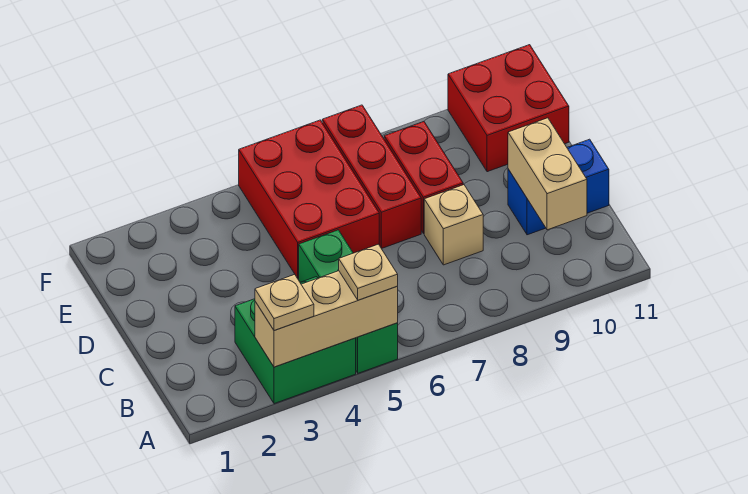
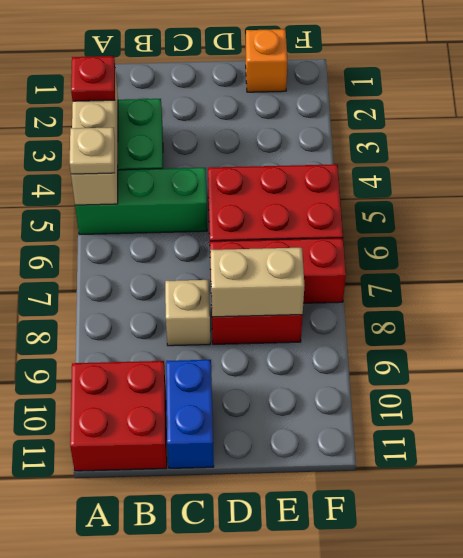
tan plate A3 level 3 -> red plate A3 level 3
tan brick B10:C10 level 2 -> tan brick D8:E8 level 2
none -> orange brick E1 level 1
red brick E10:F11 level 1 -> red brick A10:B11 level 1

